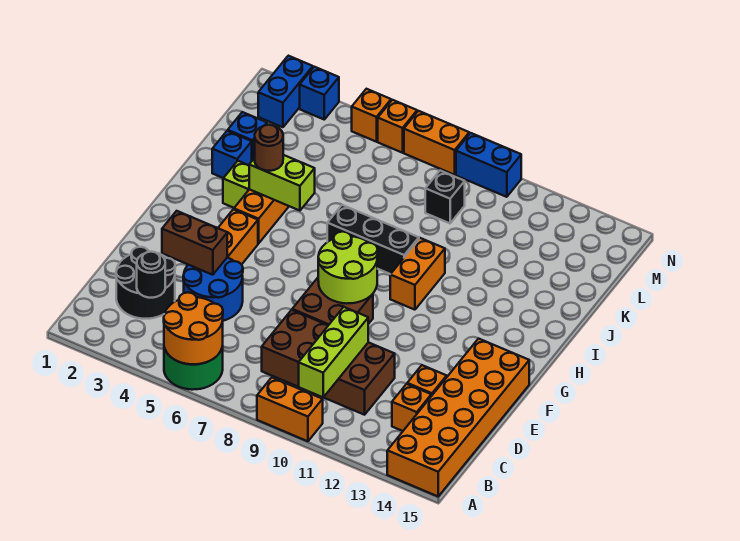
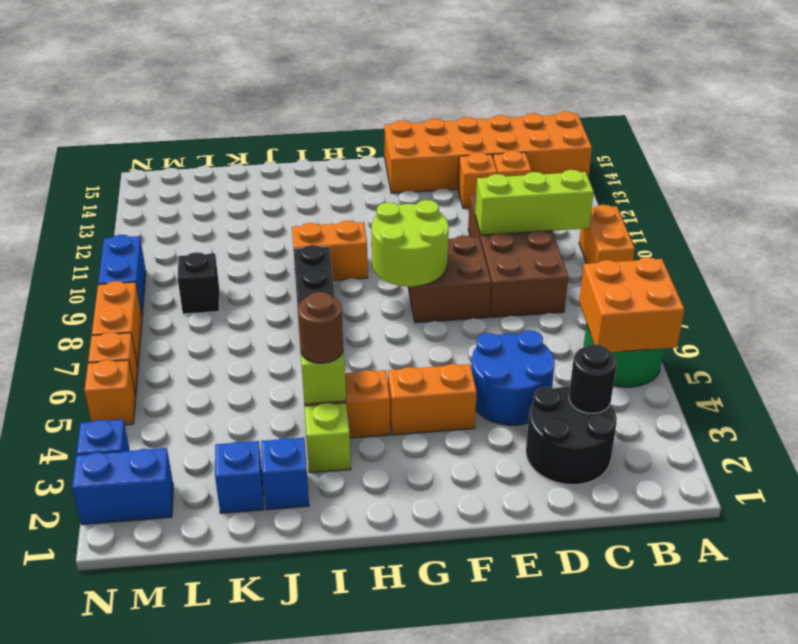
orange round brick A5:B6 level 2 -> orange brick A5:B6 level 2
brown brick E3:E4 level 2 -> none

